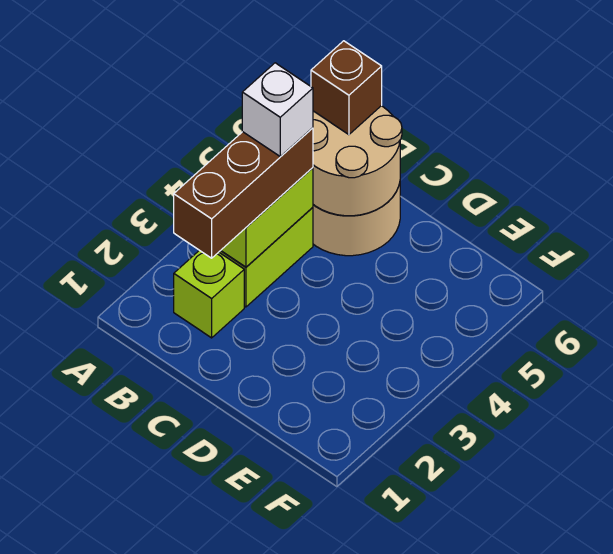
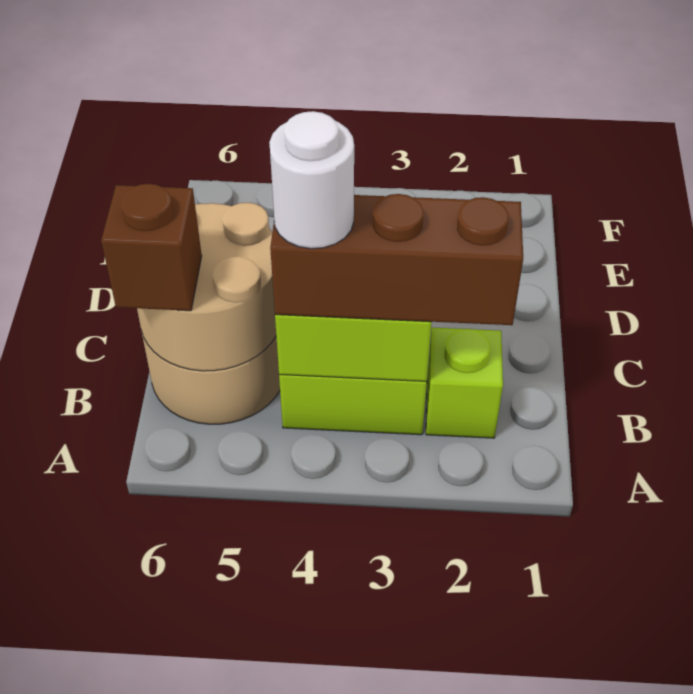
white brick B4 level 4 -> white round brick B4 level 4

